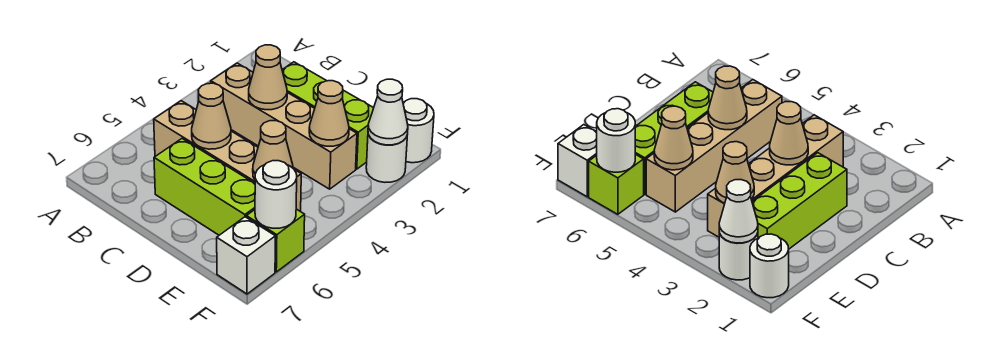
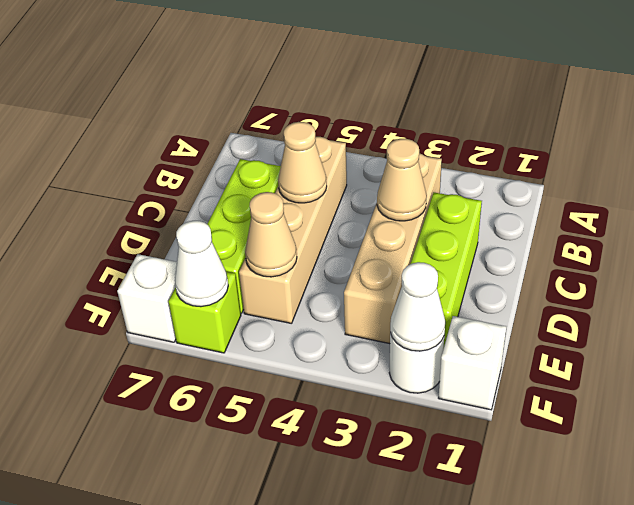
tan cone E3 level 2 -> none
white round brick F1 level 1 -> white brick F1 level 1
white round brick F6 level 2 -> white cone F6 level 2

